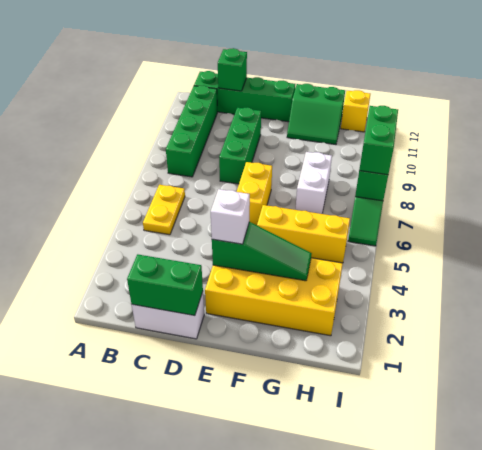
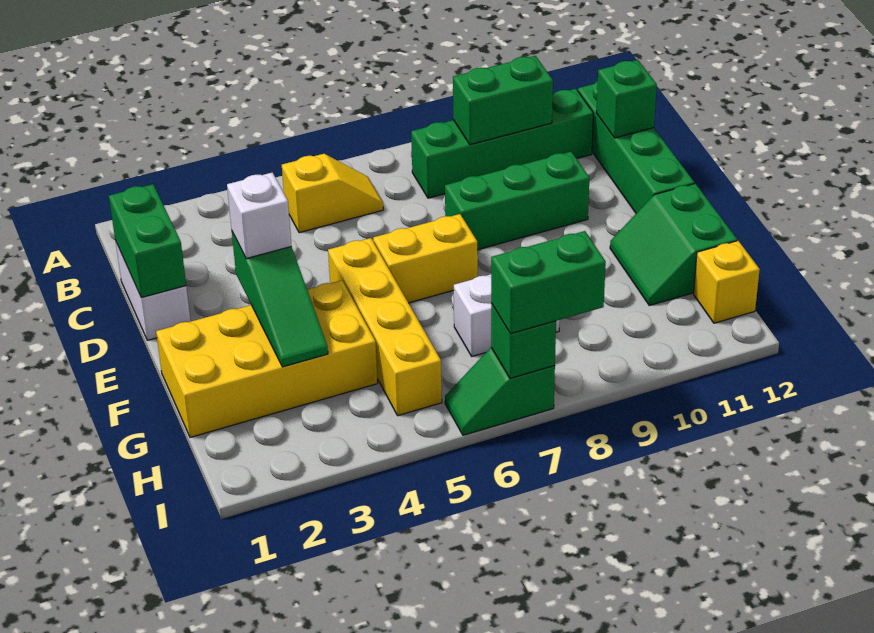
yellow plate B5:B6 level 1 -> yellow slope B5:B6 level 1 top 5
none -> green brick B9:B10 level 2
yellow brick E2:H3 level 1 -> yellow brick F1:G4 level 1
yellow brick F5:H5 level 1 -> yellow brick E5:H5 level 1

